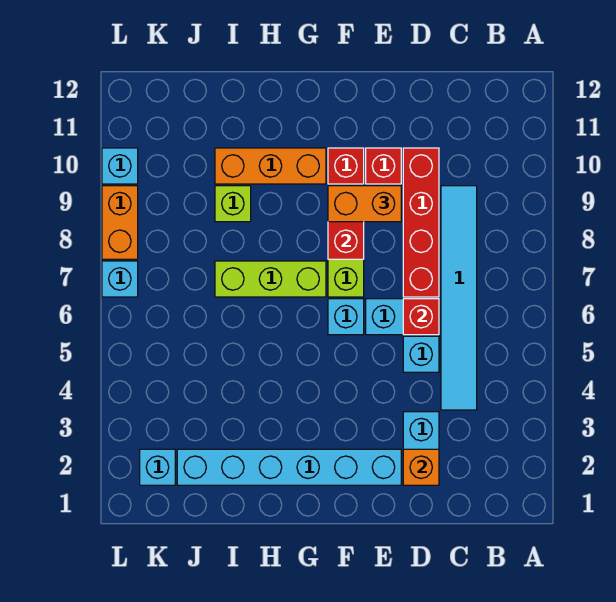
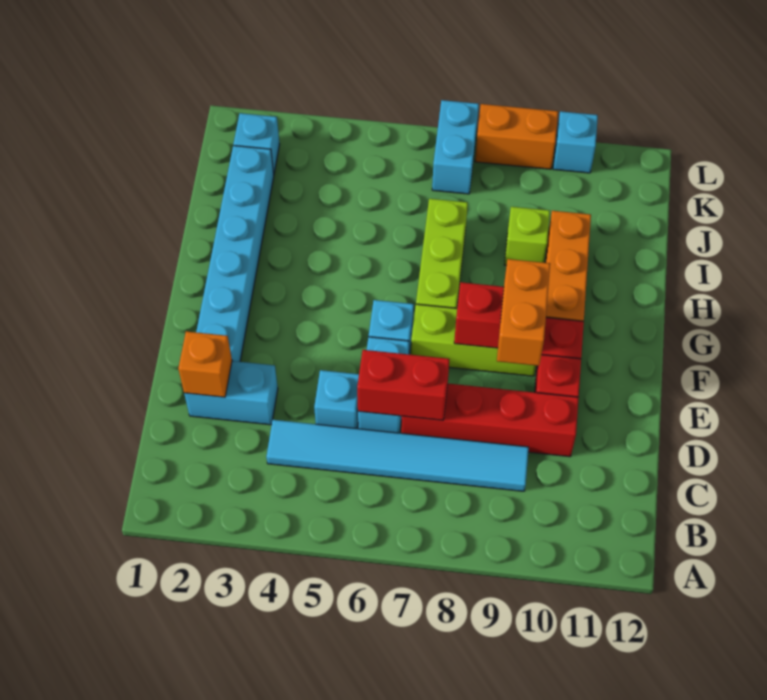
red brick D6 level 2 -> red brick D6:D7 level 2
cyan brick L7 level 1 -> cyan brick K7:L7 level 1

